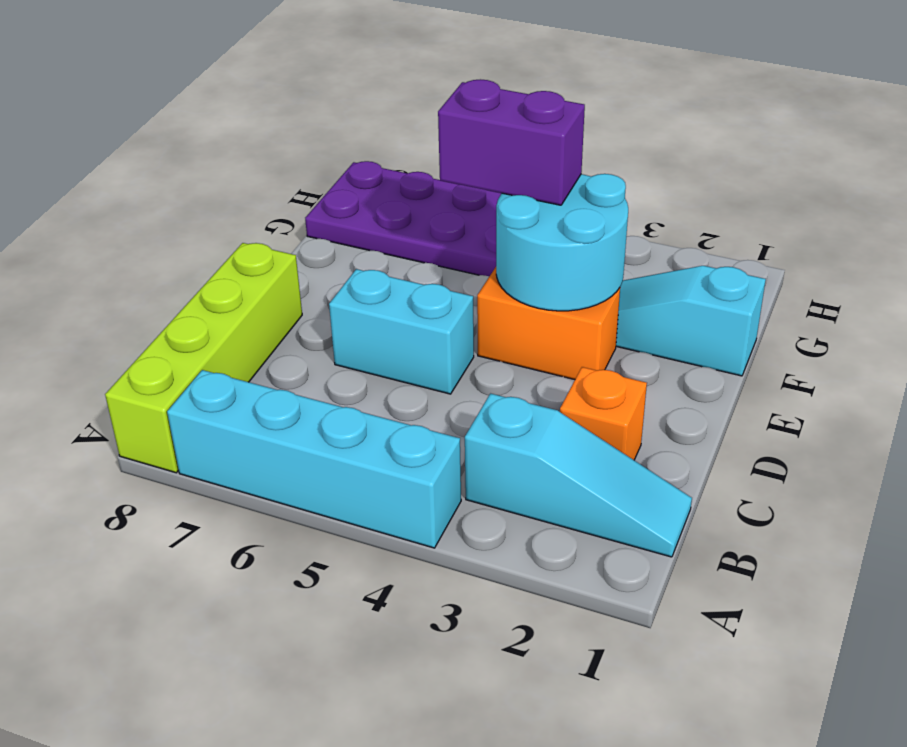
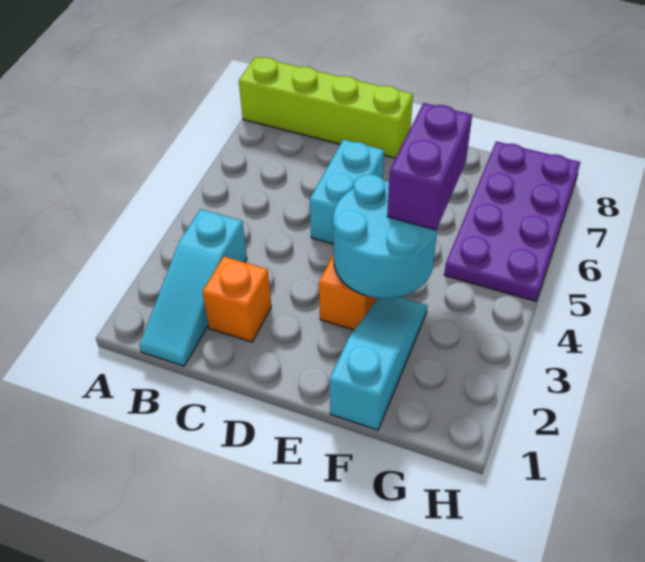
cyan brick A4:A7 level 1 -> none

